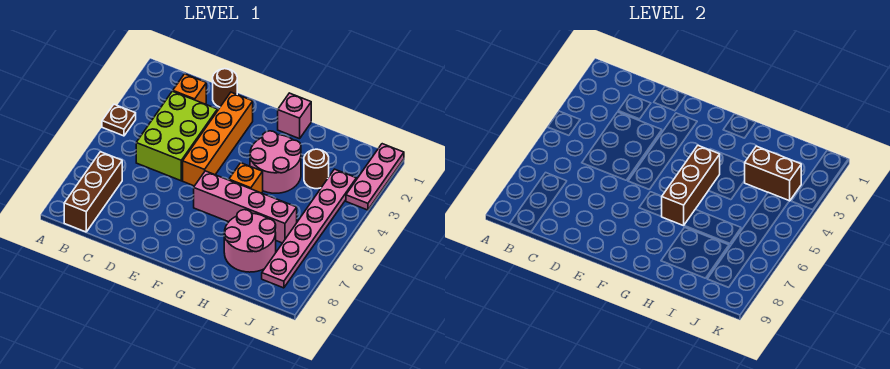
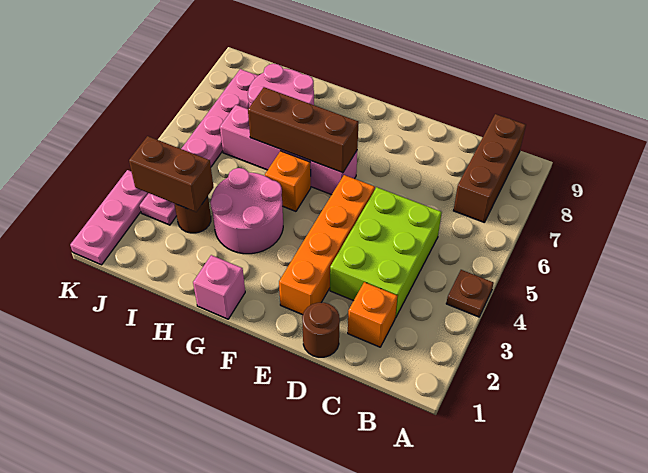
brown brick G4:G6 level 2 -> brown brick F6:H6 level 2

